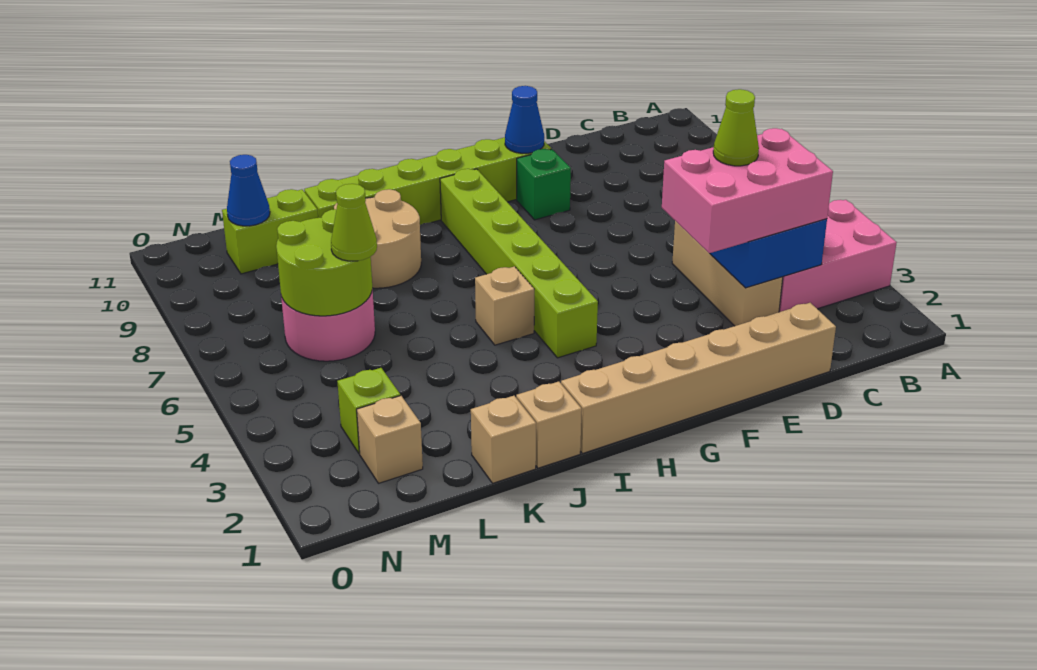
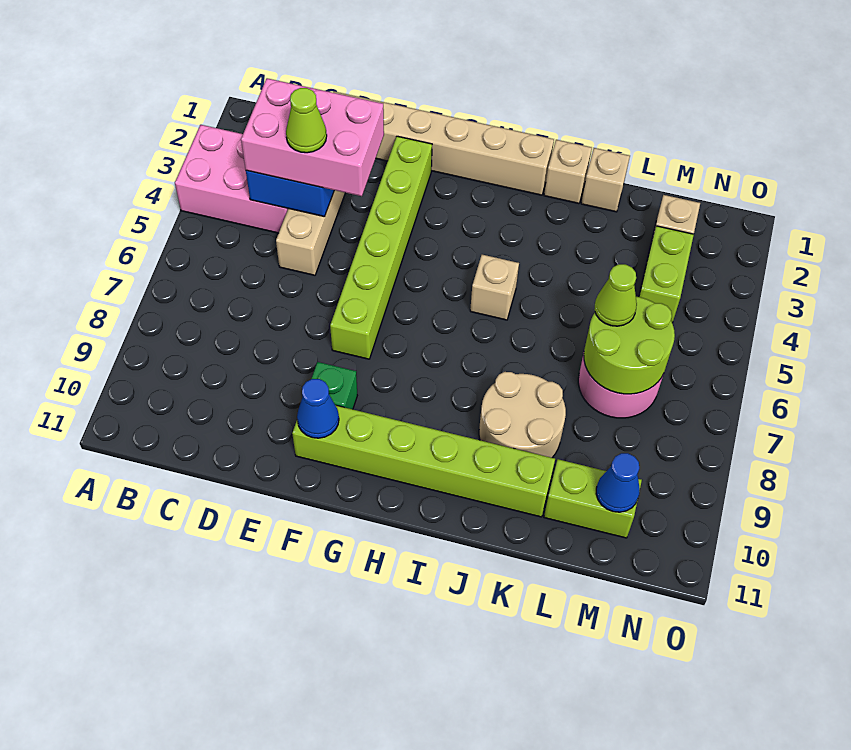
lime brick H4:H9 level 1 -> lime brick F2:F7 level 1
lime brick M3 level 1 -> lime brick M3:M4 level 1

